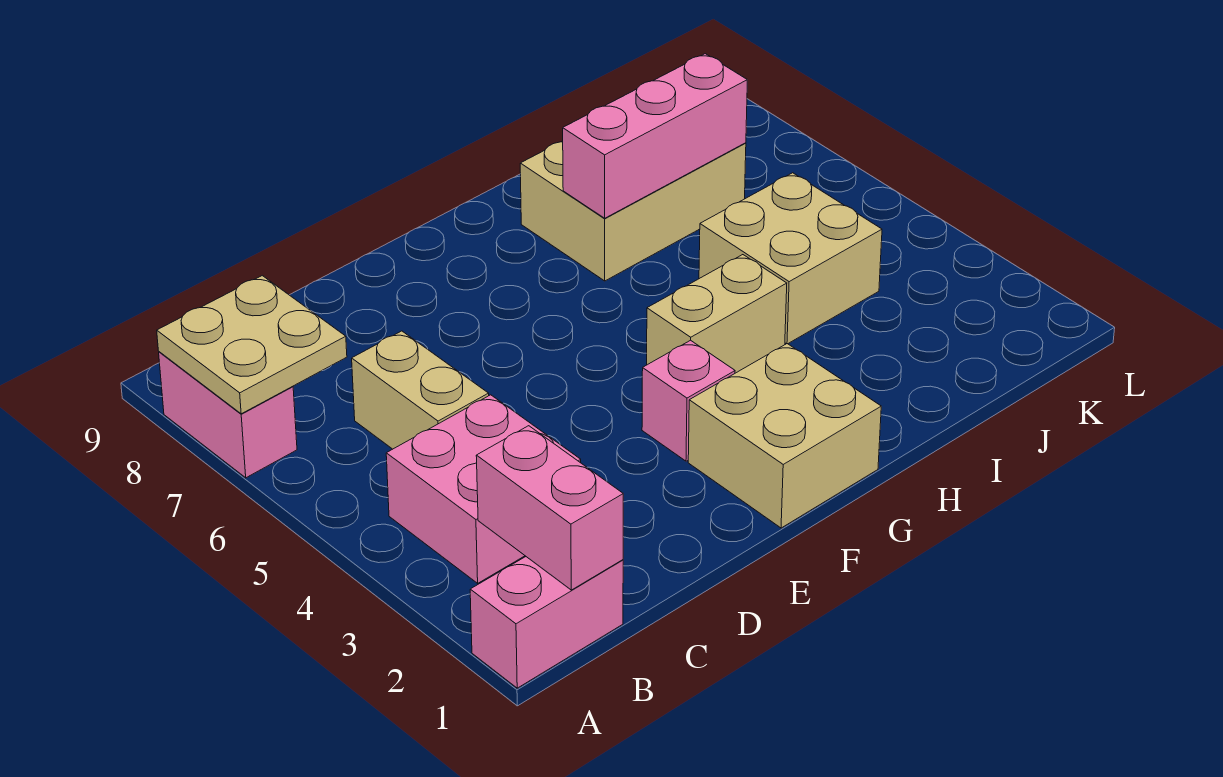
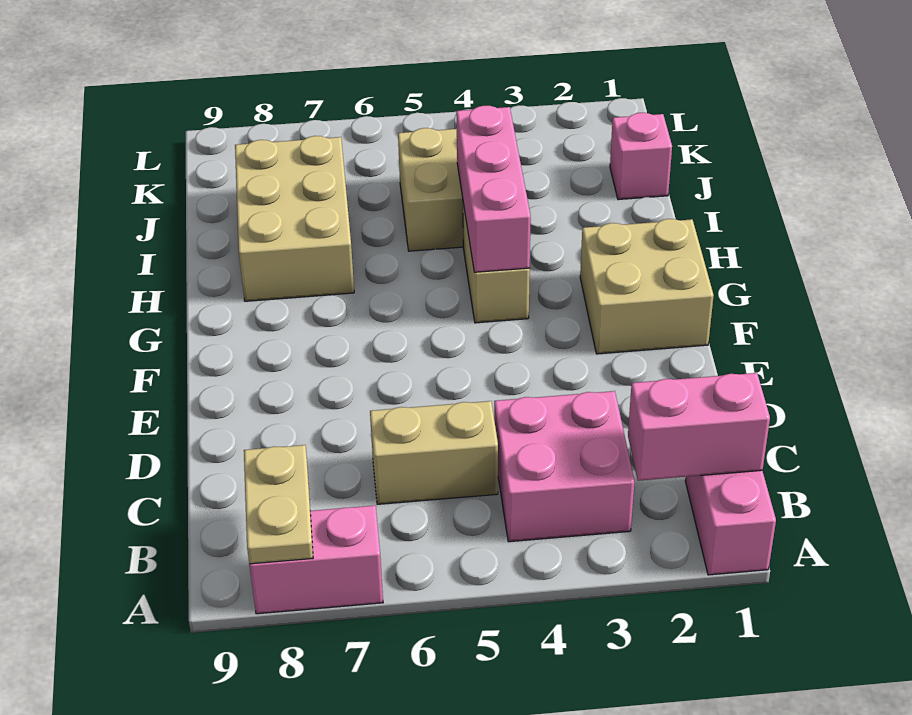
tan plate A7:B8 level 2 -> tan plate A8:B8 level 2
pink brick F3 level 1 -> pink brick J1 level 1
pink brick H7:J7 level 2 -> pink brick G4:I4 level 2

